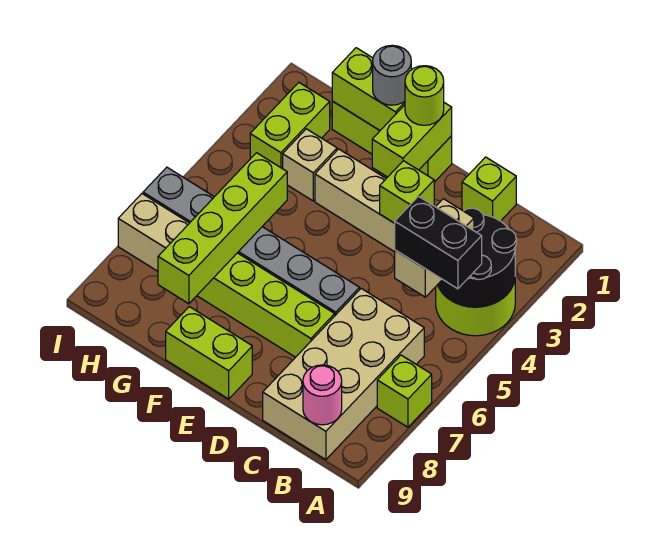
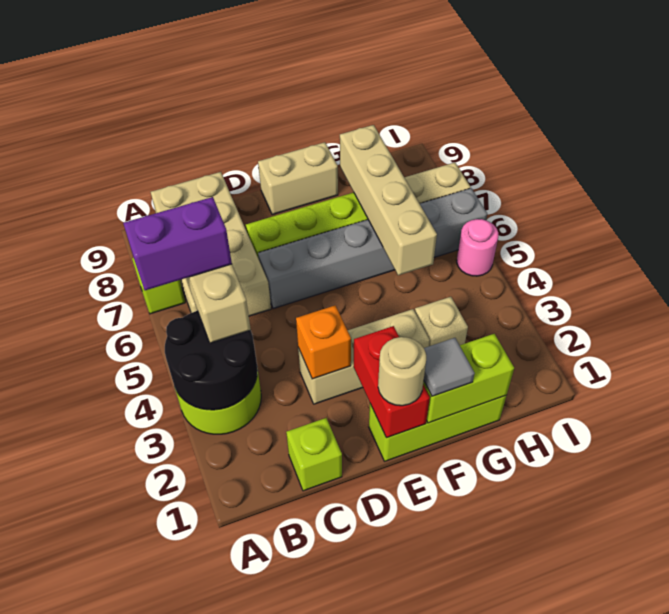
black brick A5:B5 level 4 -> purple brick A5:B5 level 4
pink round brick B9 level 2 -> pink round brick I5 level 1
lime brick D3 level 2 -> orange brick D3 level 2
lime brick E1:E2 level 2 -> red brick E1:E2 level 2
lime round brick E1 level 3 -> tan round brick E1 level 3
lime brick E9:F9 level 1 -> tan brick E9:F9 level 1
grey round brick F1 level 3 -> grey tile F1 level 3
lime brick G5:G8 level 2 -> tan brick G5:G8 level 2
lime brick H2:H3 level 1 -> none

